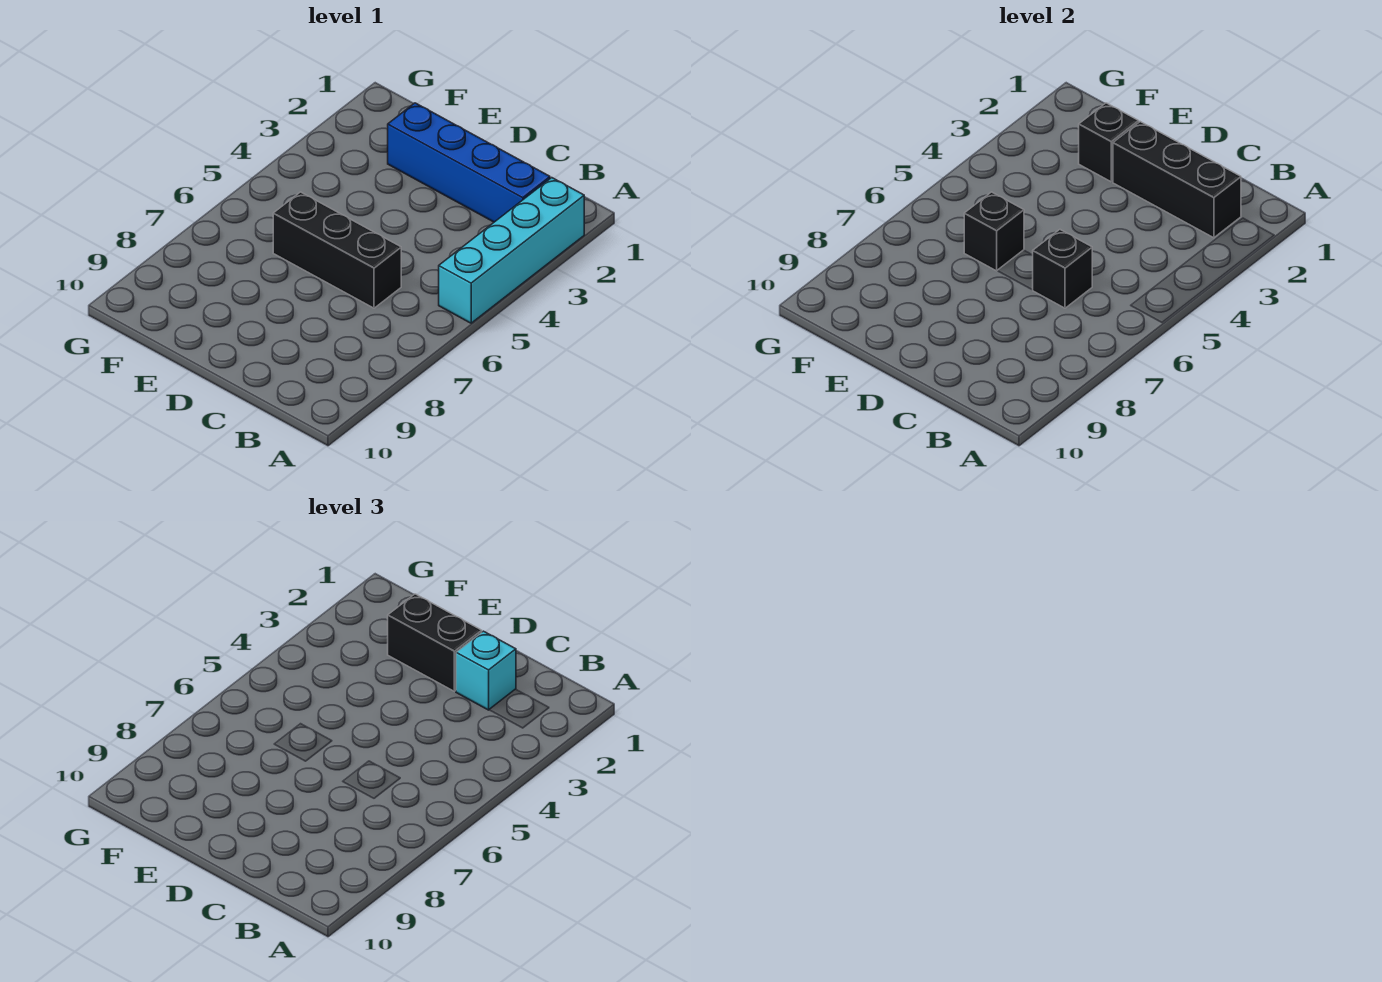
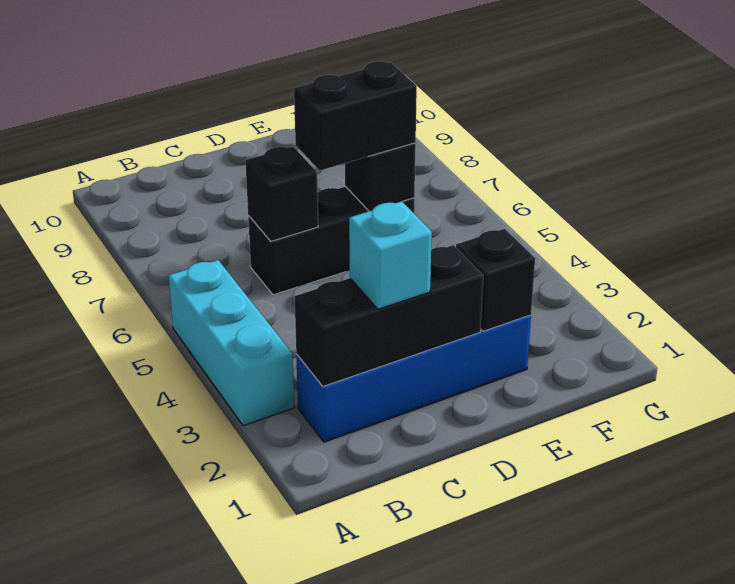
cyan brick A2:A5 level 1 -> cyan brick A3:A5 level 1
black brick D2:E2 level 3 -> black brick D6:E6 level 3

